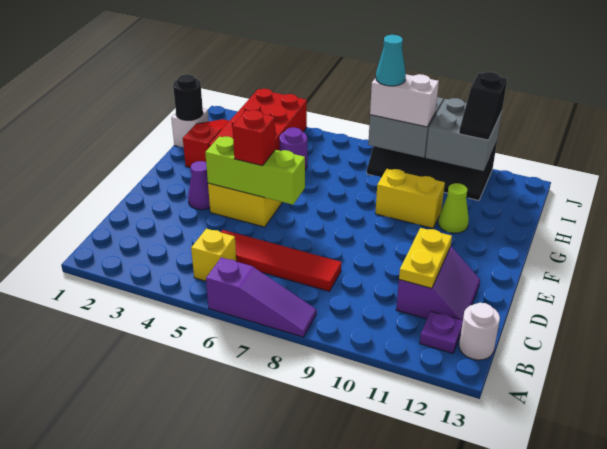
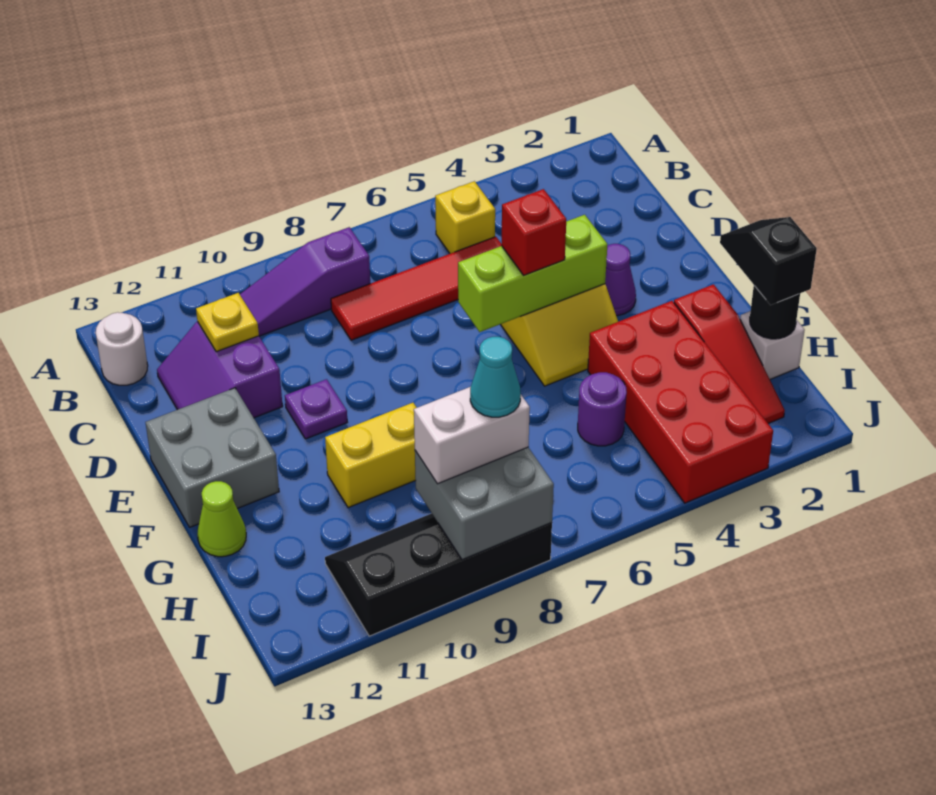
purple slope A6:A8 level 1 top 6 -> purple slope B8:B10 level 1 top 8
purple plate B12 level 1 -> purple plate E10 level 1
yellow plate C11:D11 level 2 -> yellow plate C11 level 2
lime cone G11 level 1 -> lime cone G13 level 1
grey brick I10:J11 level 2 -> grey brick E12:F13 level 1
black slope I11:J11 level 3 top J -> black slope G1:H1 level 3 top H

